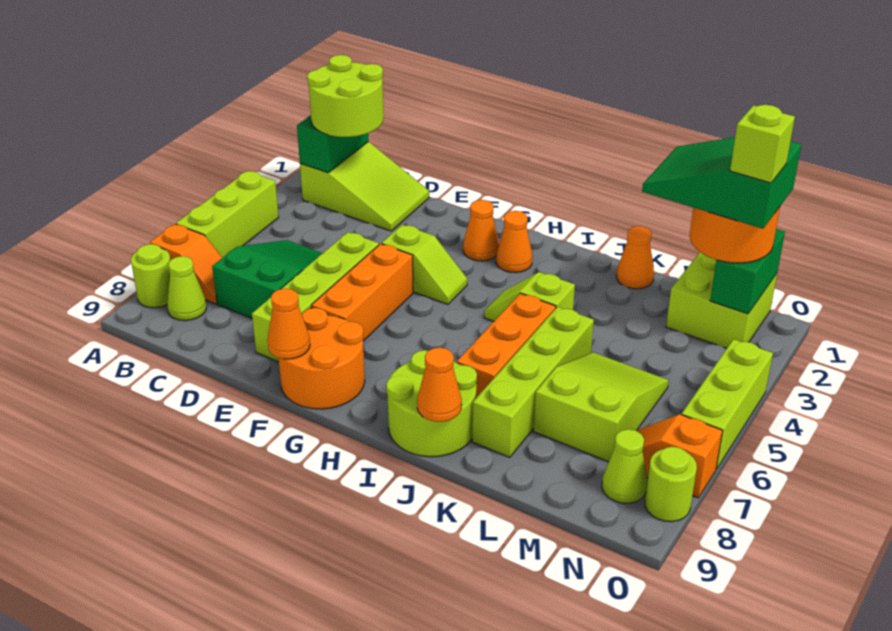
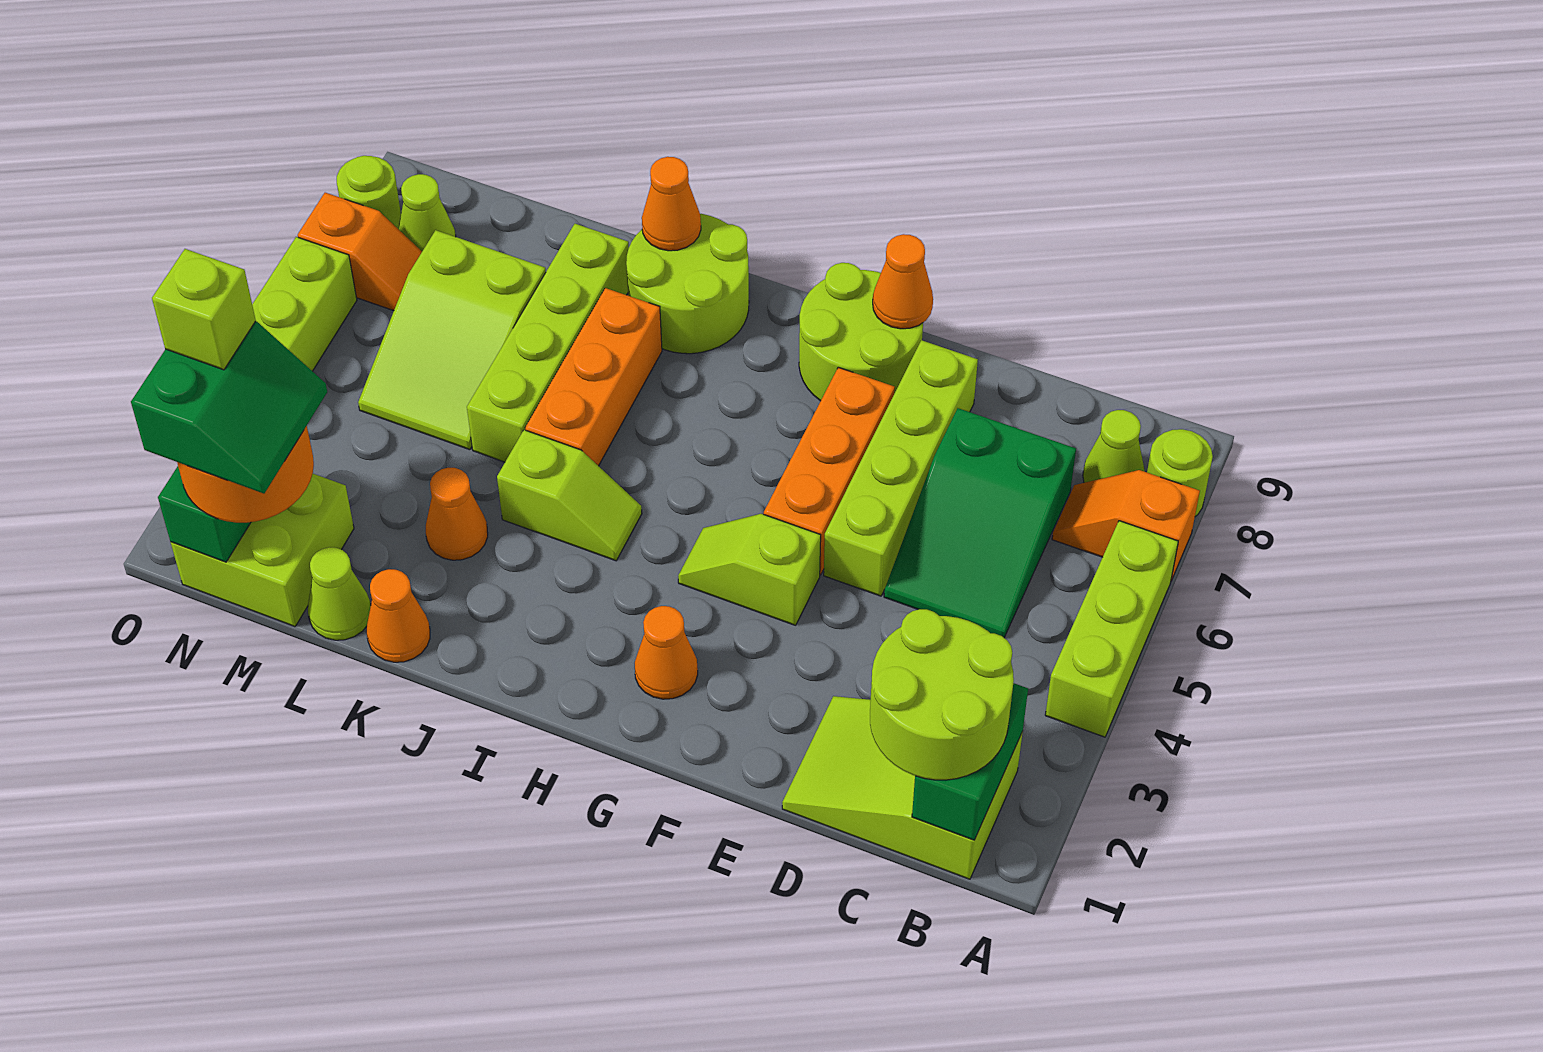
orange round brick F8:G9 level 1 -> lime round brick F8:G9 level 1
orange cone H2 level 1 -> orange cone K3 level 1
none -> lime cone L1 level 1
green slope L1:N2 level 4 top N -> green slope M1:N2 level 4 top N

